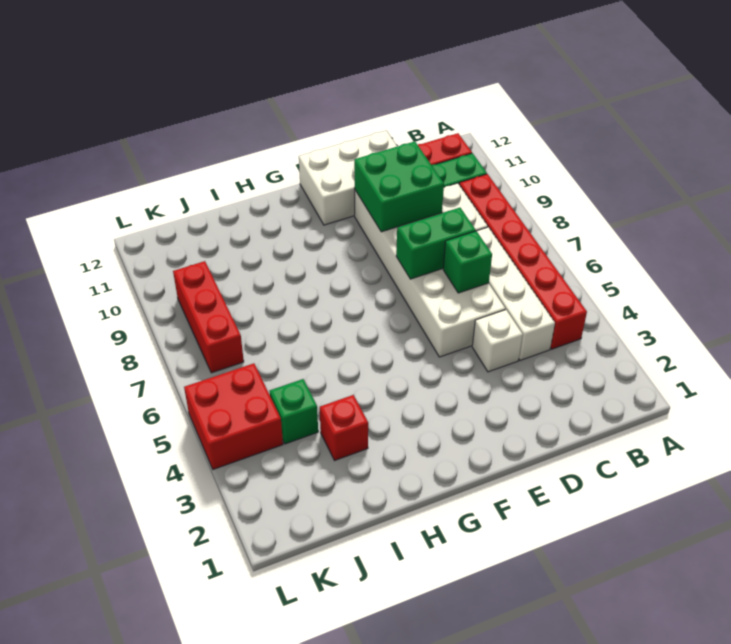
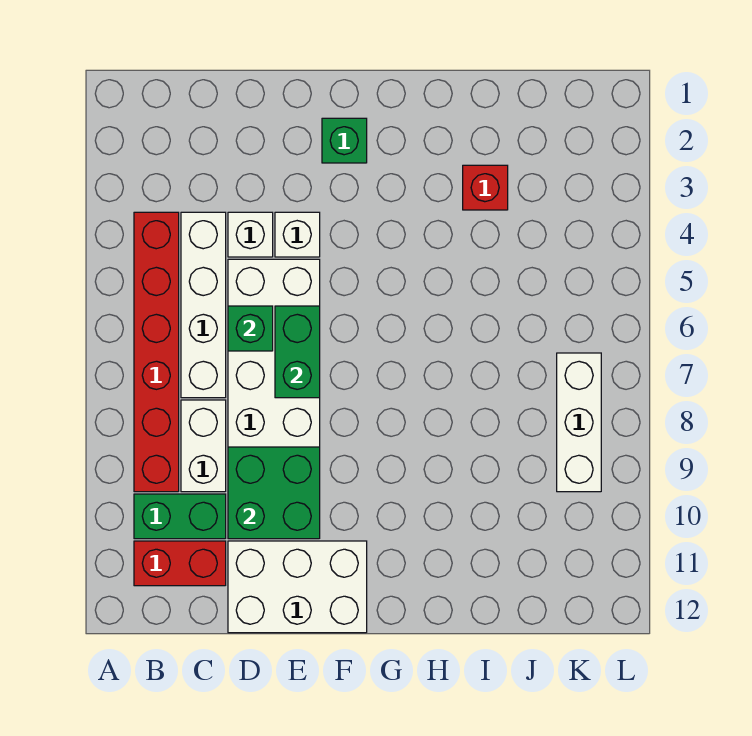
green brick D7:E7 level 2 -> green brick E6:E7 level 2
none -> white brick E4 level 1
green brick J4 level 1 -> green brick F2 level 1
red brick K4:L5 level 1 -> none
red brick K7:K9 level 1 -> white brick K7:K9 level 1

